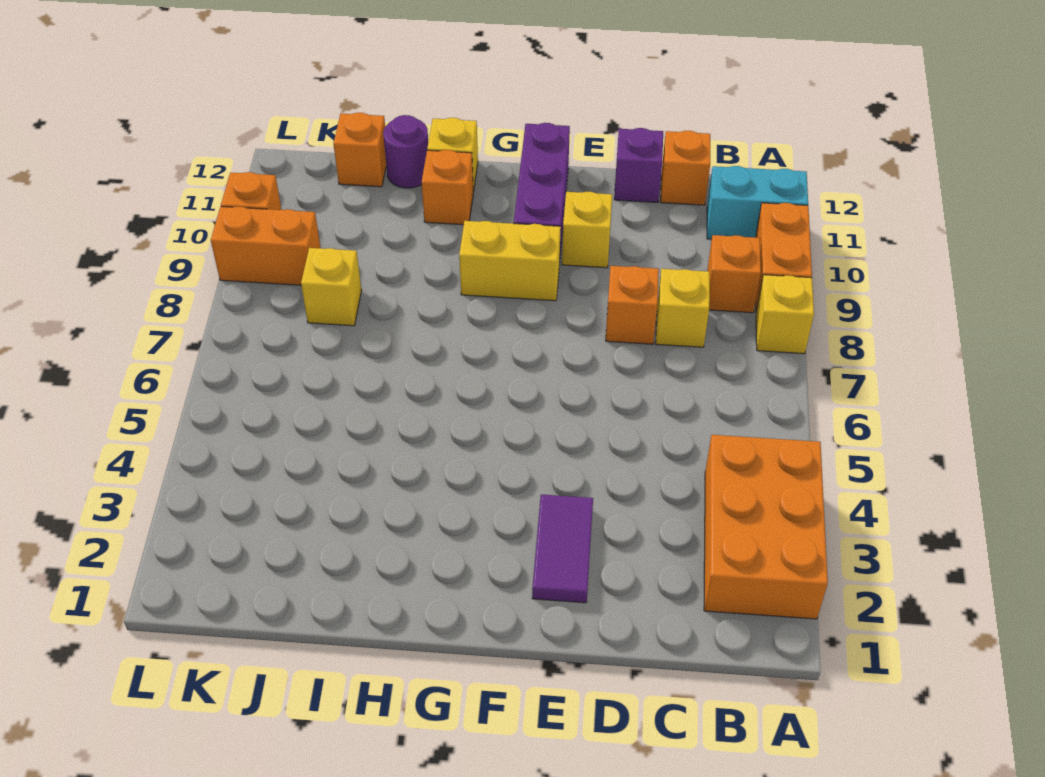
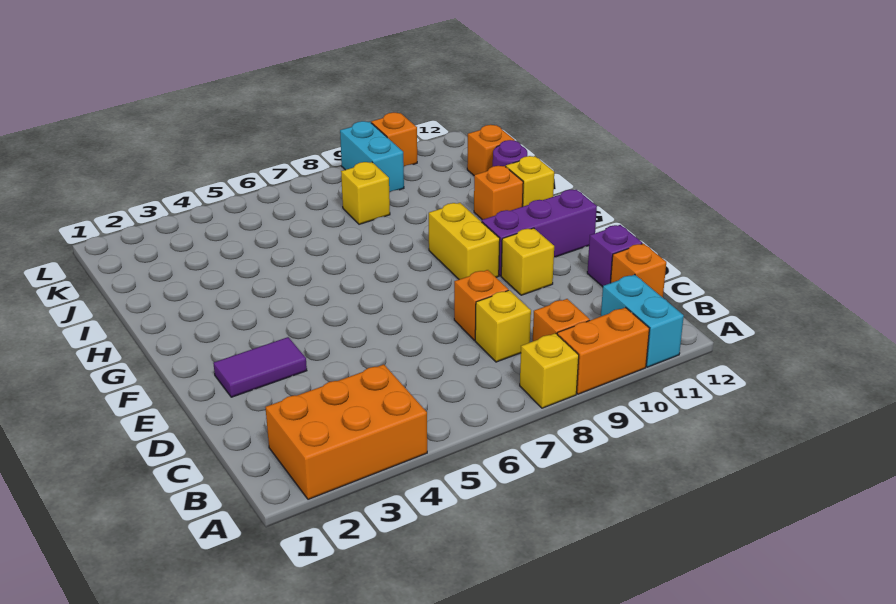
orange brick K9:L9 level 1 -> cyan brick K9:L9 level 1

